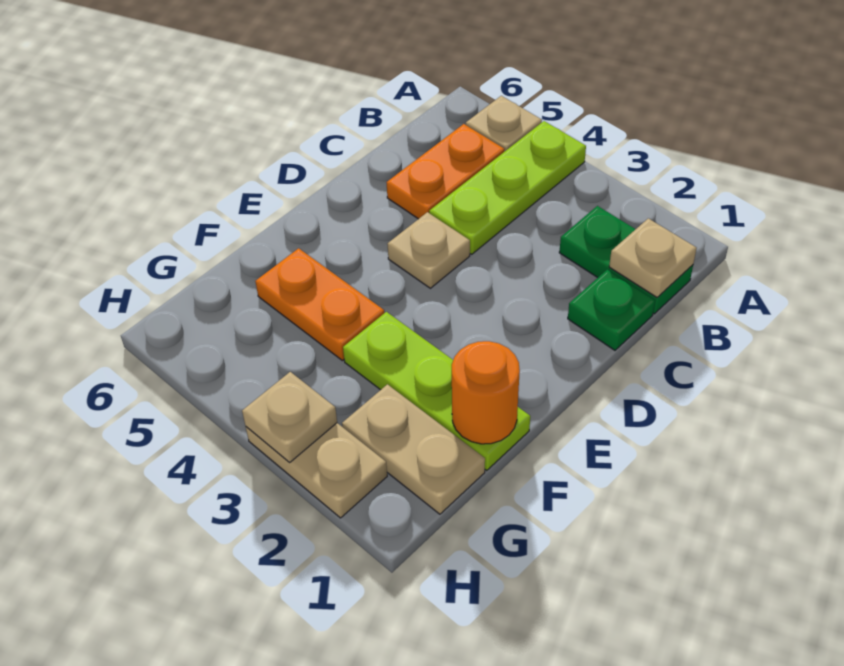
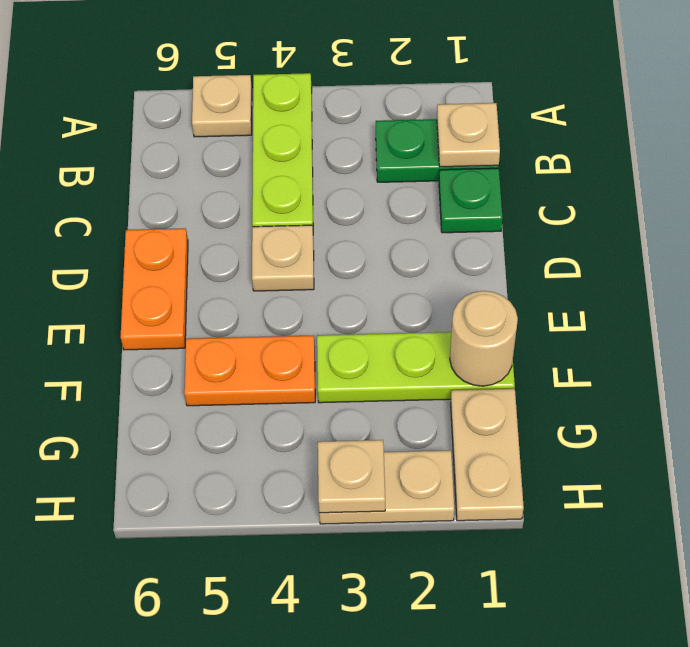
orange plate B5:C5 level 1 -> orange plate D6:E6 level 1
orange round brick F1 level 2 -> tan round brick F1 level 2
tan plate G1:G2 level 1 -> tan plate G1:H1 level 1

